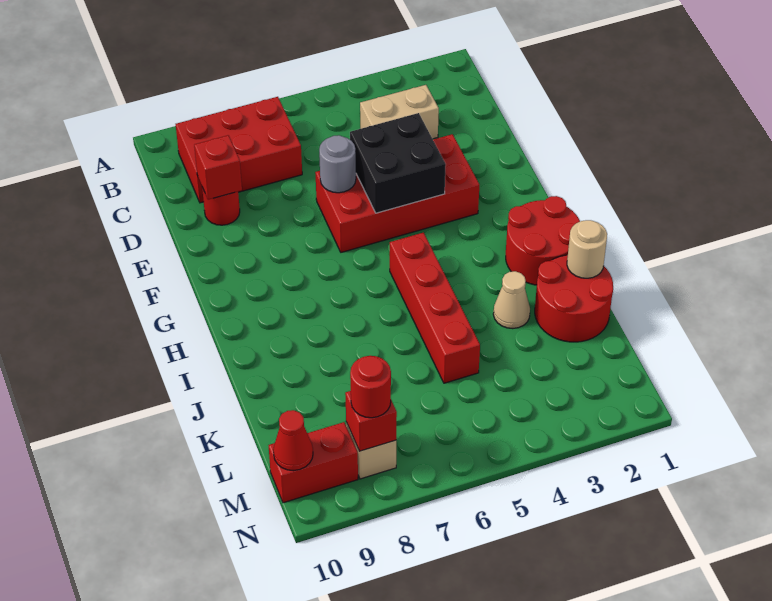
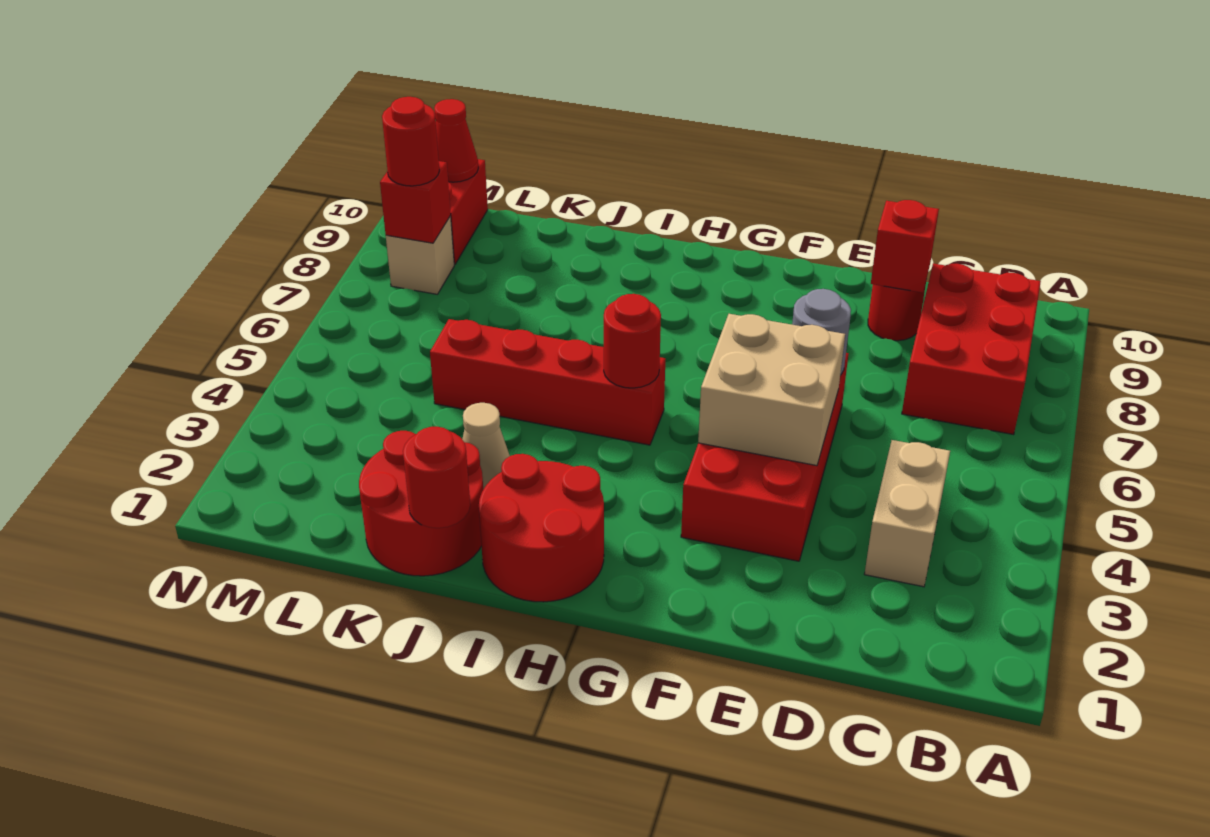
black brick E4:F5 level 2 -> tan brick E4:F5 level 2
none -> red round brick H5 level 2
tan round brick J1 level 2 -> red round brick J1 level 2

